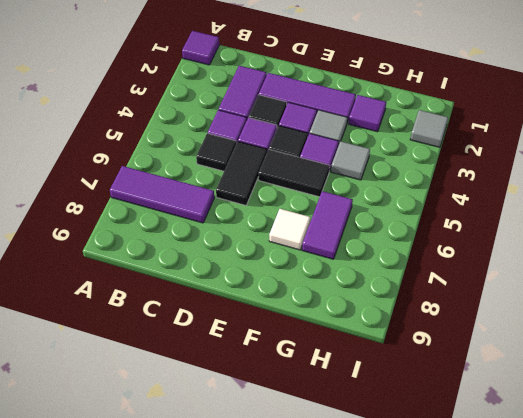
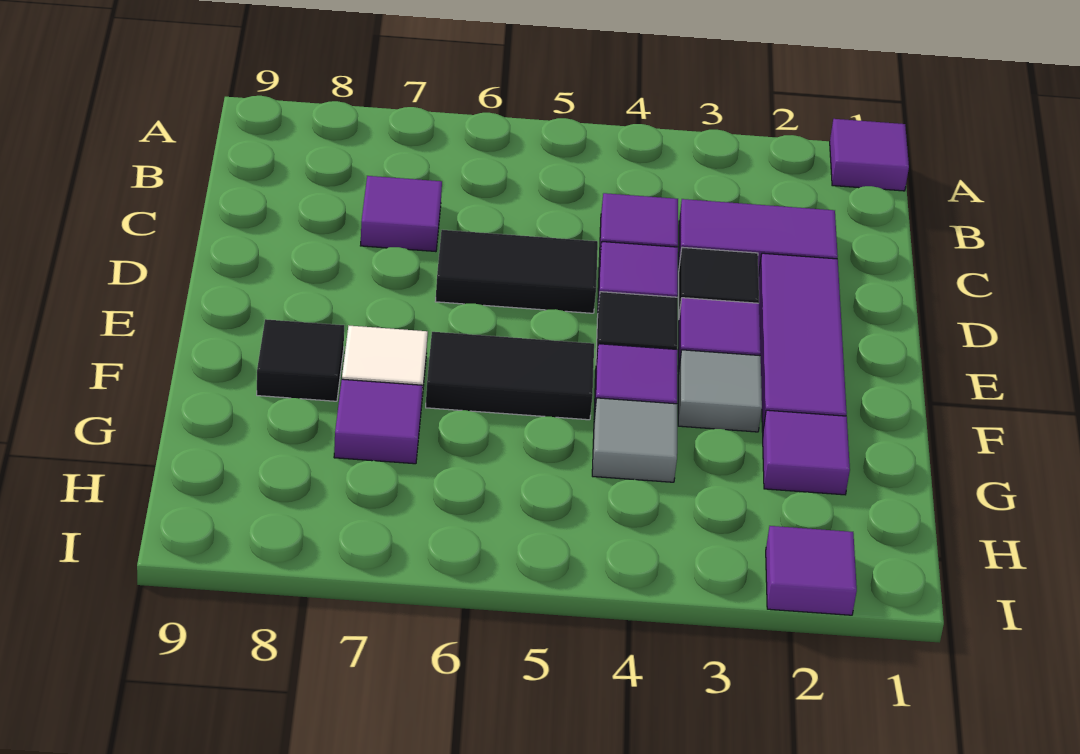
purple tile A7:C7 level 1 -> purple tile C7 level 1
black tile C5 level 1 -> black tile F8 level 1
black tile E5:F5 level 1 -> black tile F5:F6 level 1
purple tile G6:G7 level 1 -> purple tile G7 level 1
grey tile I2 level 1 -> purple tile I2 level 1

